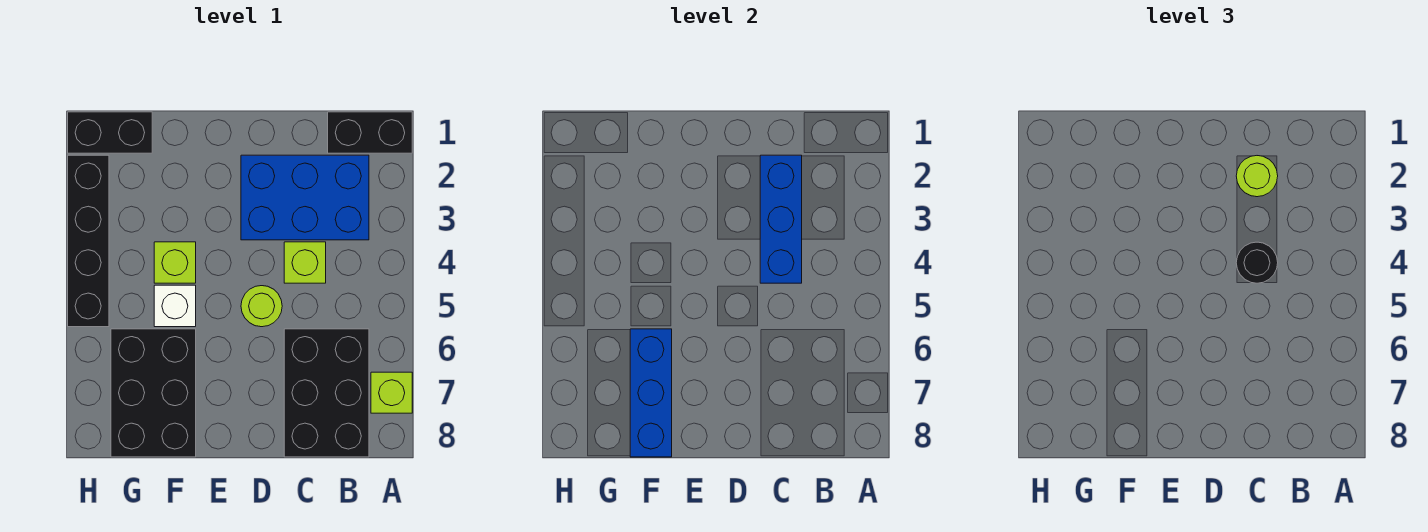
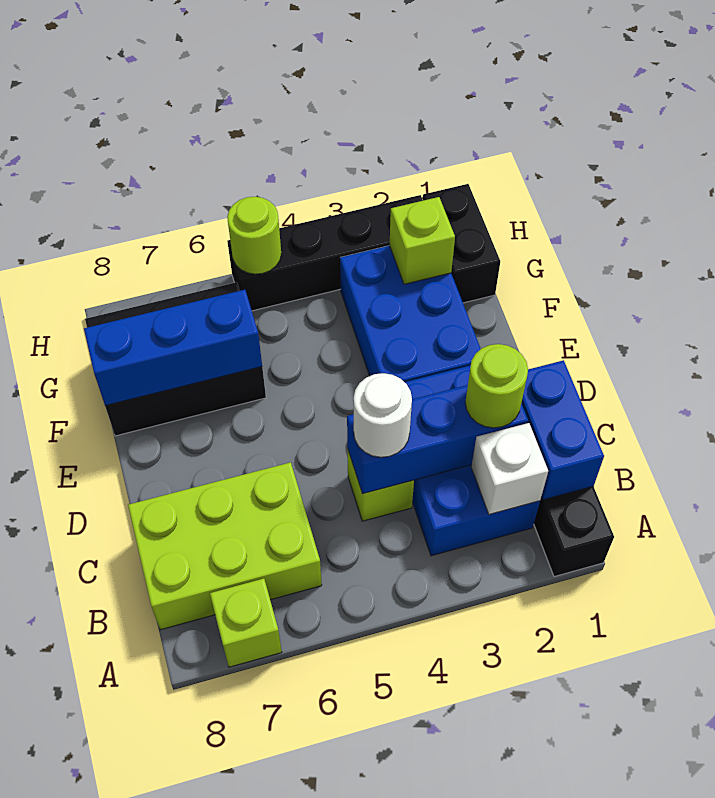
none -> blue brick B1:C1 level 2
black brick B6:C8 level 1 -> lime brick B6:C8 level 1
black round brick C4 level 3 -> white round brick C4 level 3
lime round brick D5 level 1 -> lime round brick H5 level 2
none -> blue brick E2:G3 level 1
lime brick F4 level 1 -> lime brick G2 level 2
white brick F5 level 1 -> white brick B2 level 2

